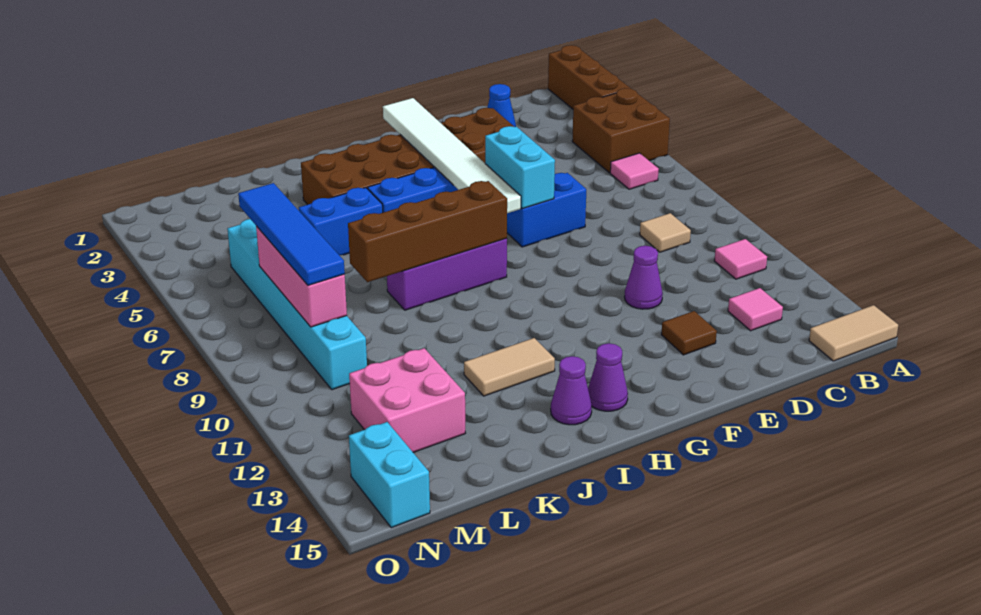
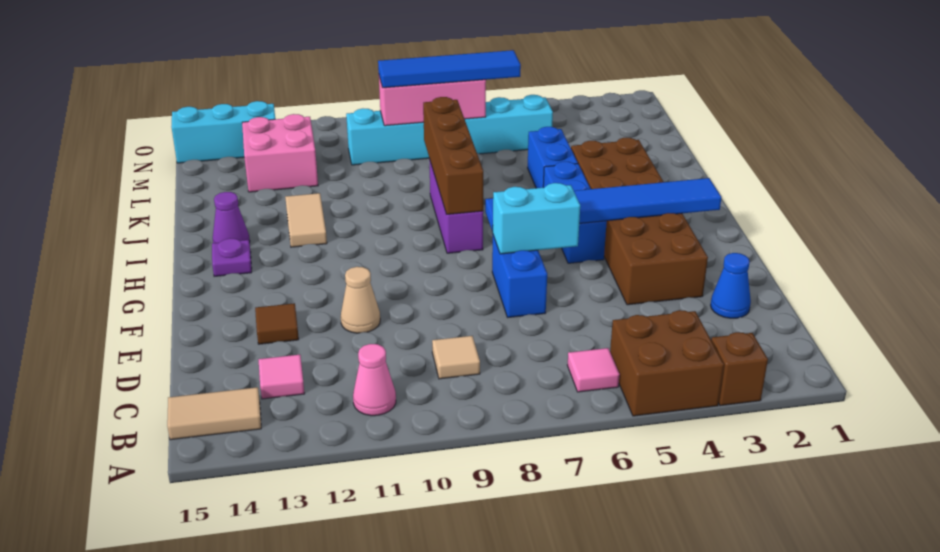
brown brick A1:A3 level 1 -> brown brick A3 level 1
tan tile A15:B15 level 1 -> tan tile B14:B15 level 1
pink tile B11 level 1 -> pink cone B11 level 1
purple cone E11 level 1 -> tan cone E11 level 1
white tile G2:G7 level 2 -> blue tile G2:G7 level 2
purple cone H14 level 1 -> purple plate H14 level 1
cyan brick N14:N15 level 1 -> cyan brick N13:N15 level 1

